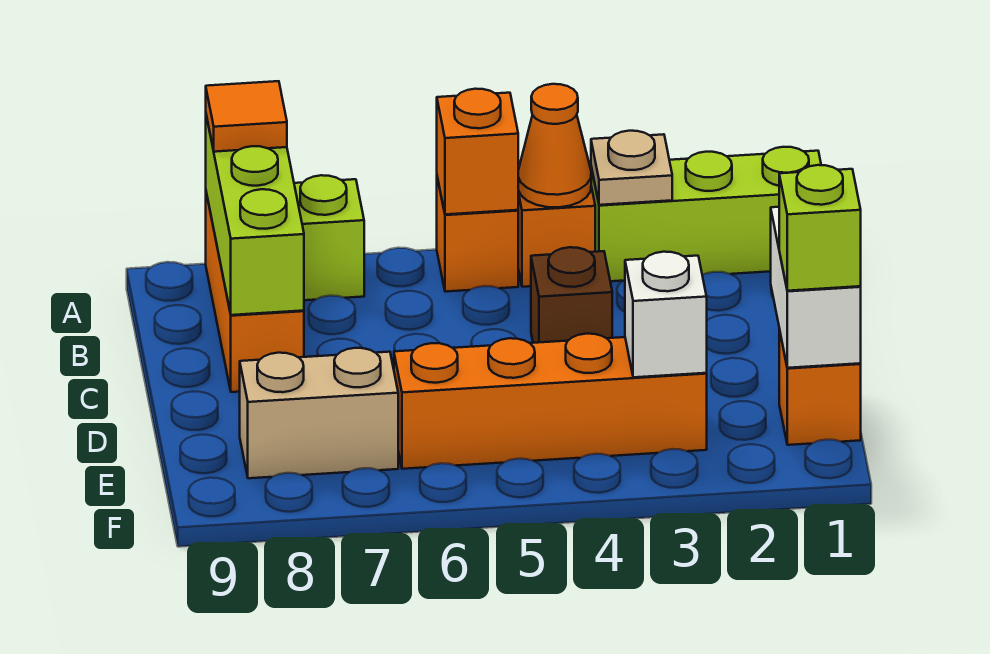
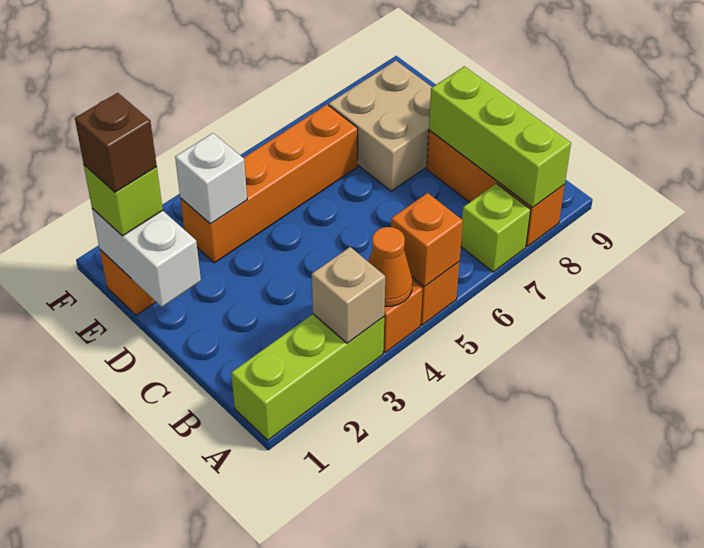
tan plate A3 level 2 -> tan brick A3 level 2
orange tile A8 level 3 -> none
brown brick C4 level 1 -> brown brick E1 level 4
tan brick E7:E8 level 1 -> tan brick D7:E8 level 1

